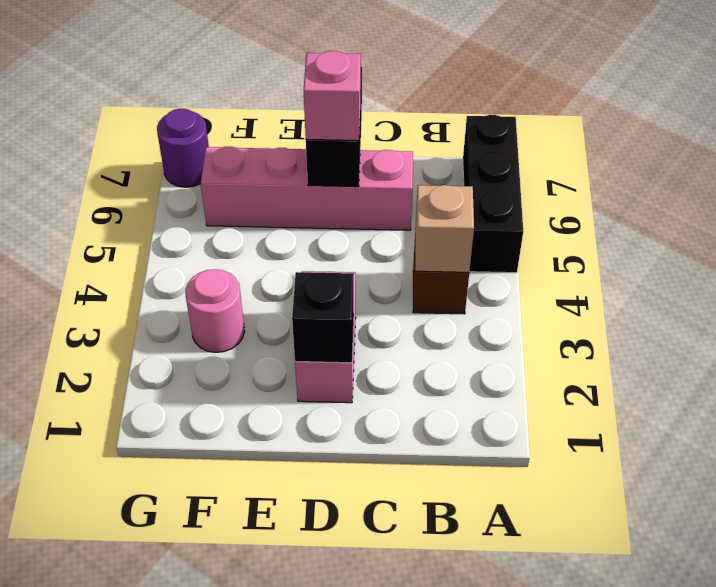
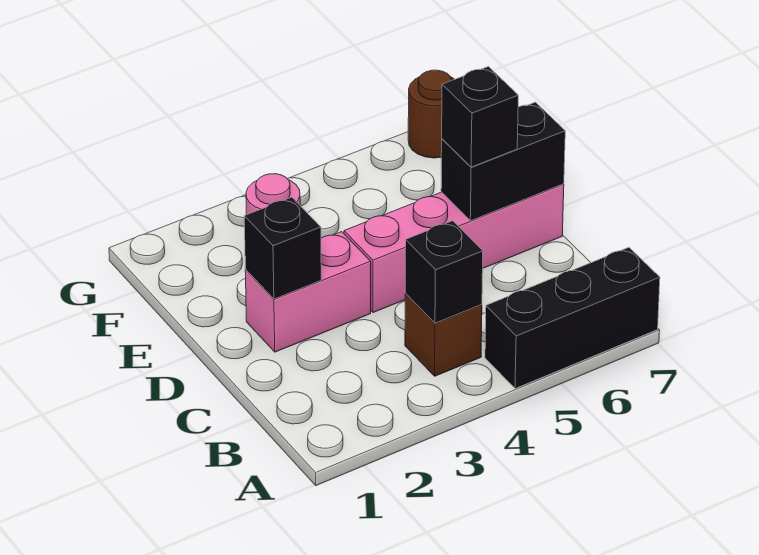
tan brick B4 level 2 -> black brick B4 level 2
pink brick C6:F6 level 1 -> pink brick D4:D7 level 1
pink brick D6 level 3 -> black brick D6 level 3
purple round brick G7 level 1 -> brown round brick G7 level 1

